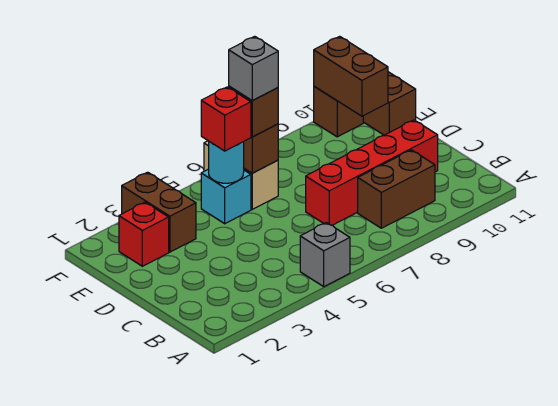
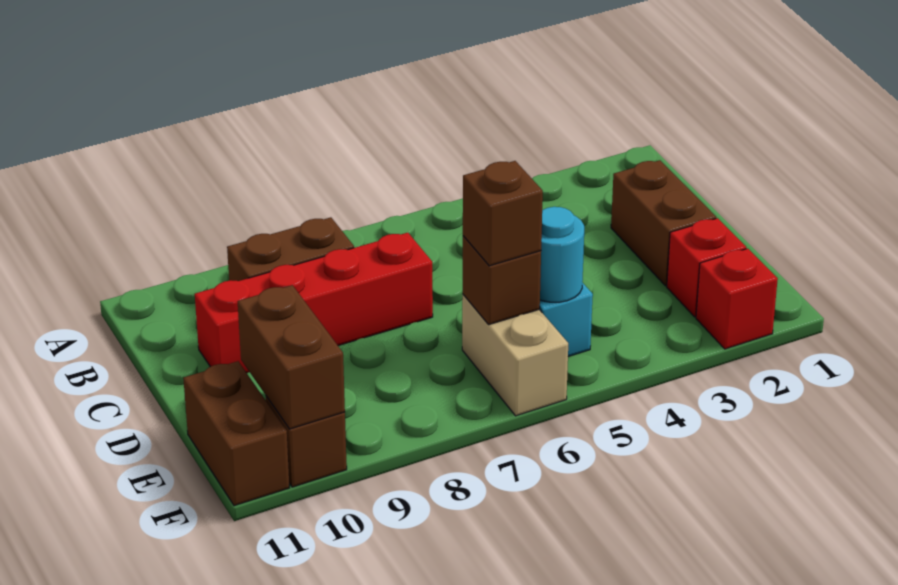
grey brick A5 level 1 -> none
brown brick E3:F3 level 1 -> brown brick C2:D2 level 1
red brick E5 level 3 -> red brick F2 level 1
grey brick E6 level 4 -> none

